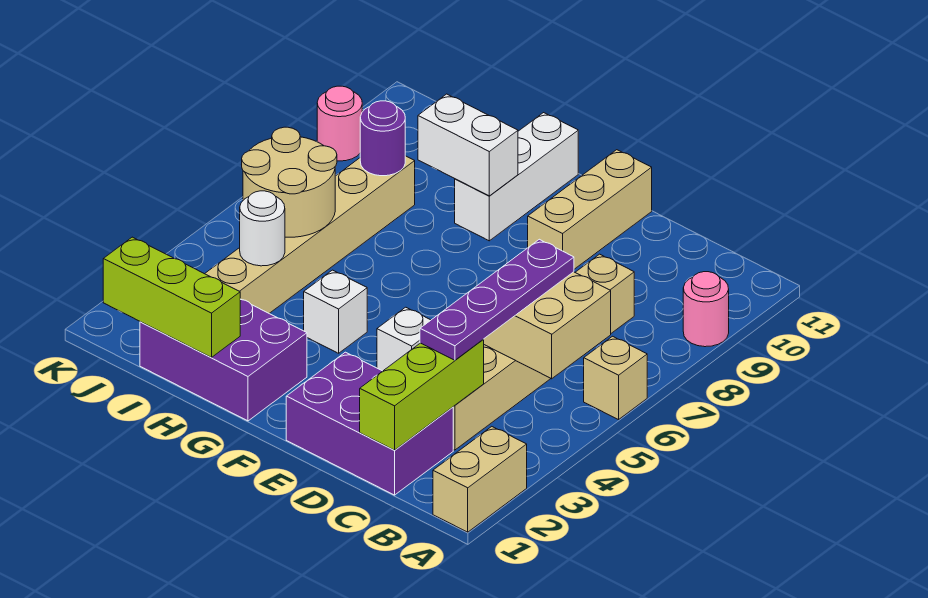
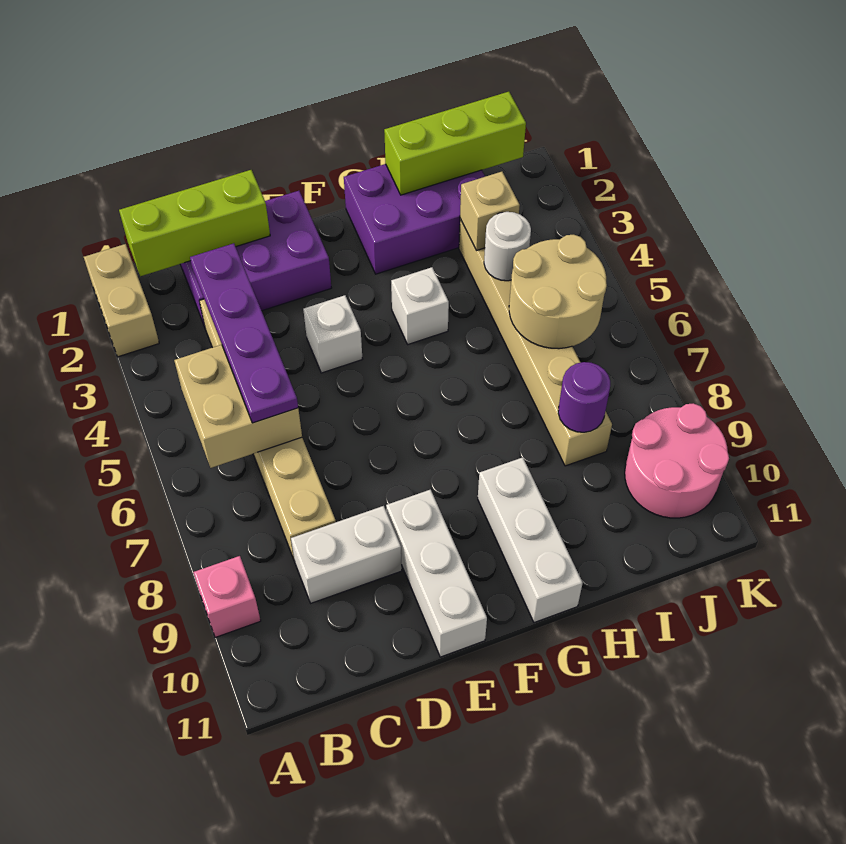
tan brick A6 level 1 -> tan brick I3 level 2
pink round brick A9 level 1 -> pink brick A9 level 1
lime brick C1:C3 level 2 -> lime brick B1:D1 level 2
tan brick E9:E11 level 1 -> white brick E9:E11 level 1
white brick G9:H9 level 2 -> white brick C9:D9 level 1
pink round brick K9 level 1 -> pink round brick J9:K10 level 1

